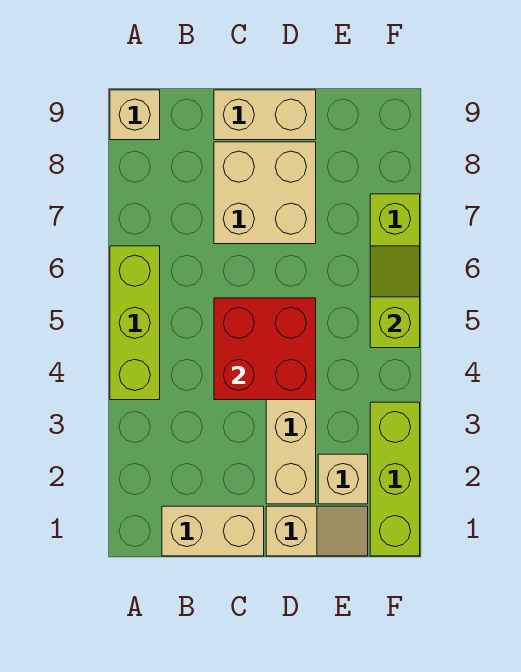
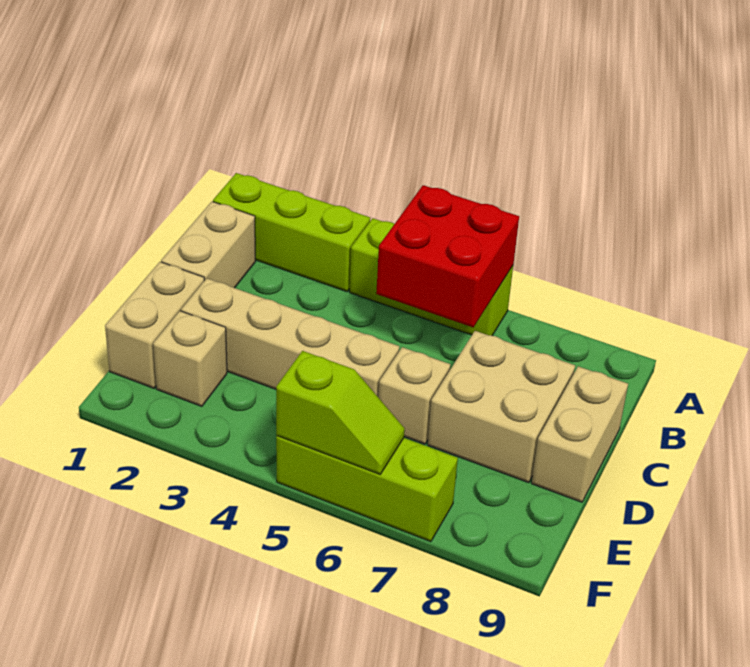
tan brick A9 level 1 -> tan brick D6 level 1
red brick C4:D5 level 2 -> red brick A5:B6 level 2
tan slope D1:E1 level 1 top D -> tan brick D1:E1 level 1
lime brick F1:F3 level 1 -> lime brick A1:A3 level 1

